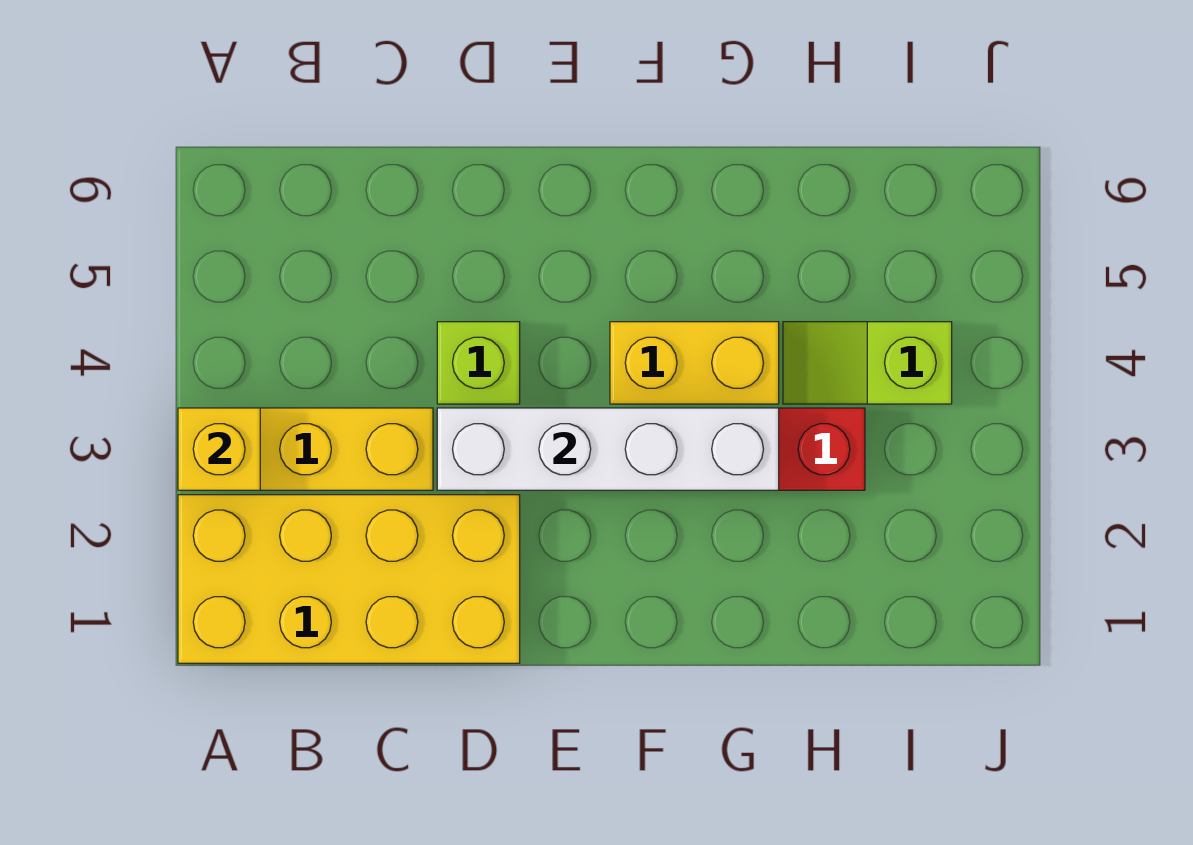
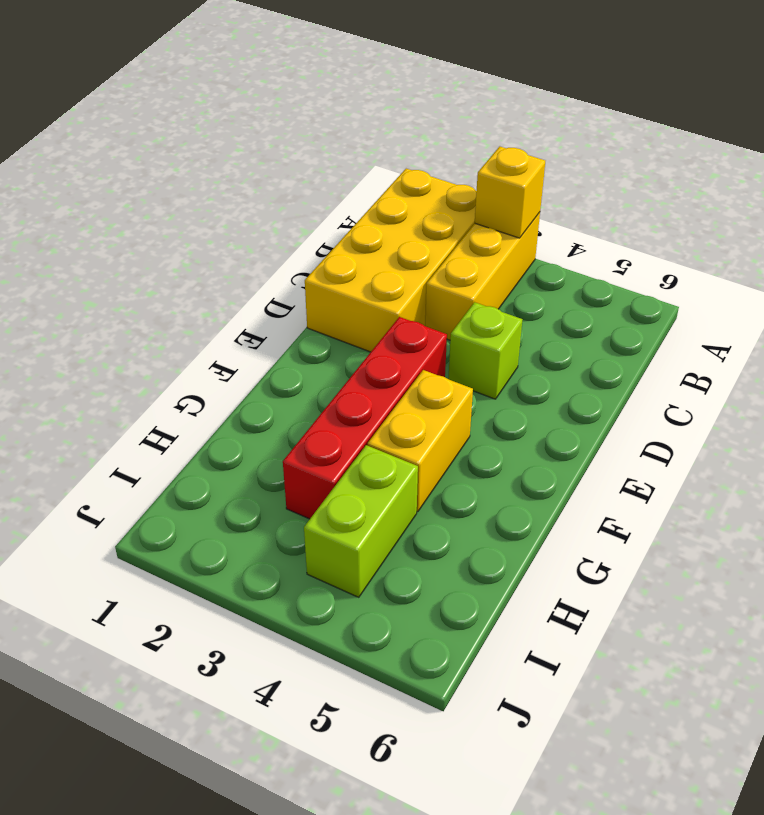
white brick D3:G3 level 2 -> none
lime slope H4:I4 level 1 top I -> lime brick H4:I4 level 1

